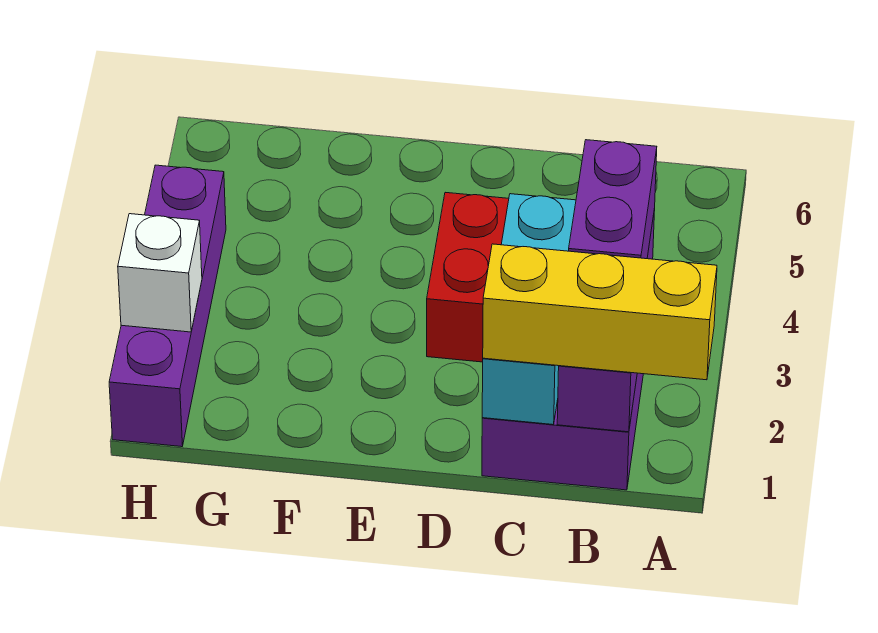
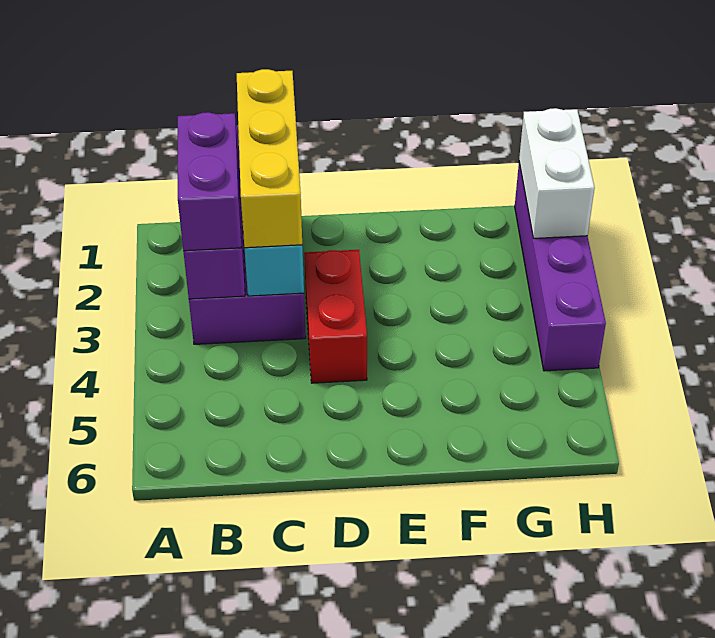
yellow brick A1:C1 level 3 -> yellow brick C1:C3 level 3
white brick H2 level 2 -> white brick H1:H2 level 2

